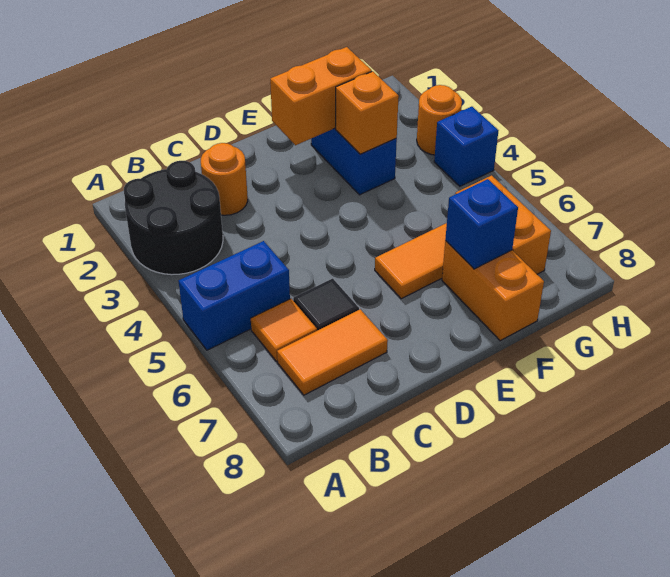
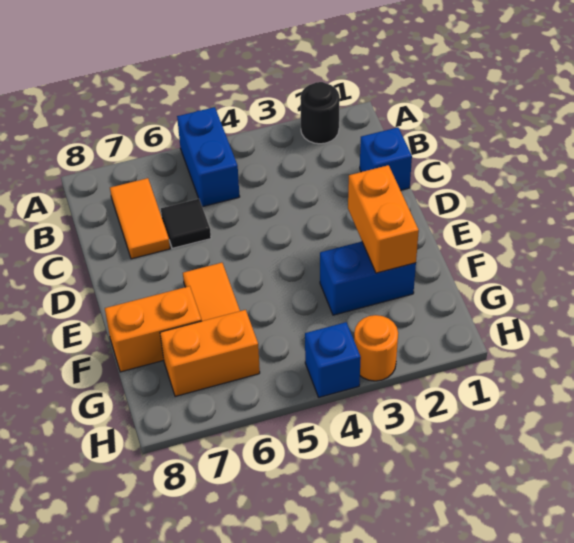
black round brick A2:B3 level 1 -> black round brick A2 level 1
orange tile B6 level 1 -> none
orange round brick C2 level 1 -> none
orange brick F3 level 2 -> none
blue brick F7 level 2 -> blue brick C1 level 1

